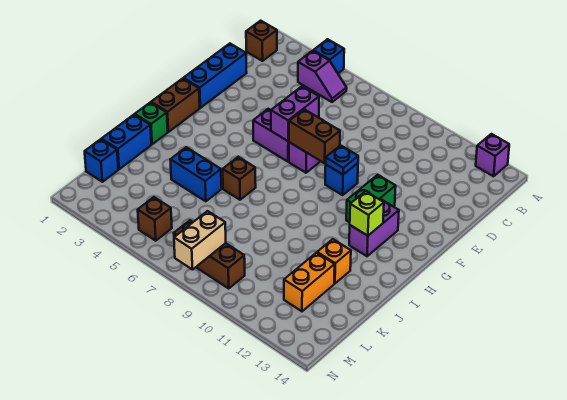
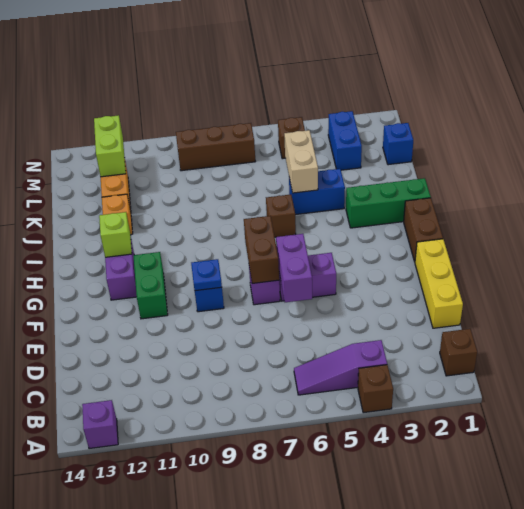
blue brick A4 level 1 -> brown brick A4 level 1
purple slope B4:B5 level 1 top 4 -> purple slope B4:B6 level 1 top 4
blue brick D1:F1 level 1 -> yellow brick D1:F1 level 1
brown brick F7:F8 level 2 -> brown brick F7:G7 level 2
green brick I1 level 1 -> green brick I1:I3 level 1
blue brick J1:K1 level 1 -> blue brick L3:M3 level 1
none -> lime brick L12:M12 level 2
tan brick M8:N8 level 2 -> tan brick J5:K5 level 2

